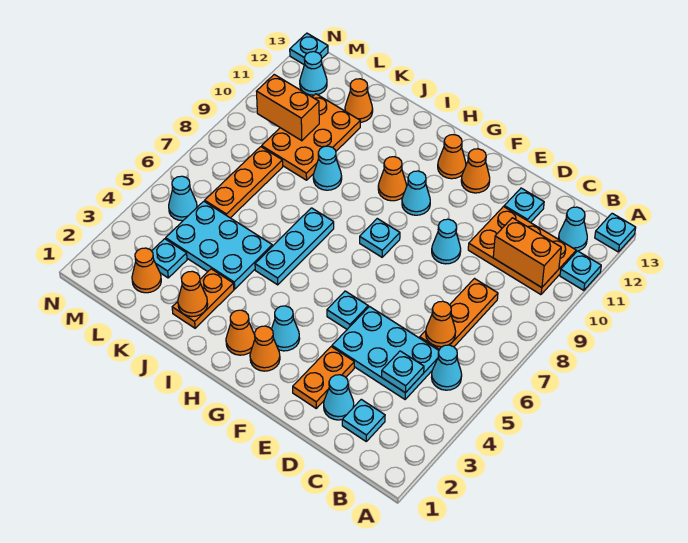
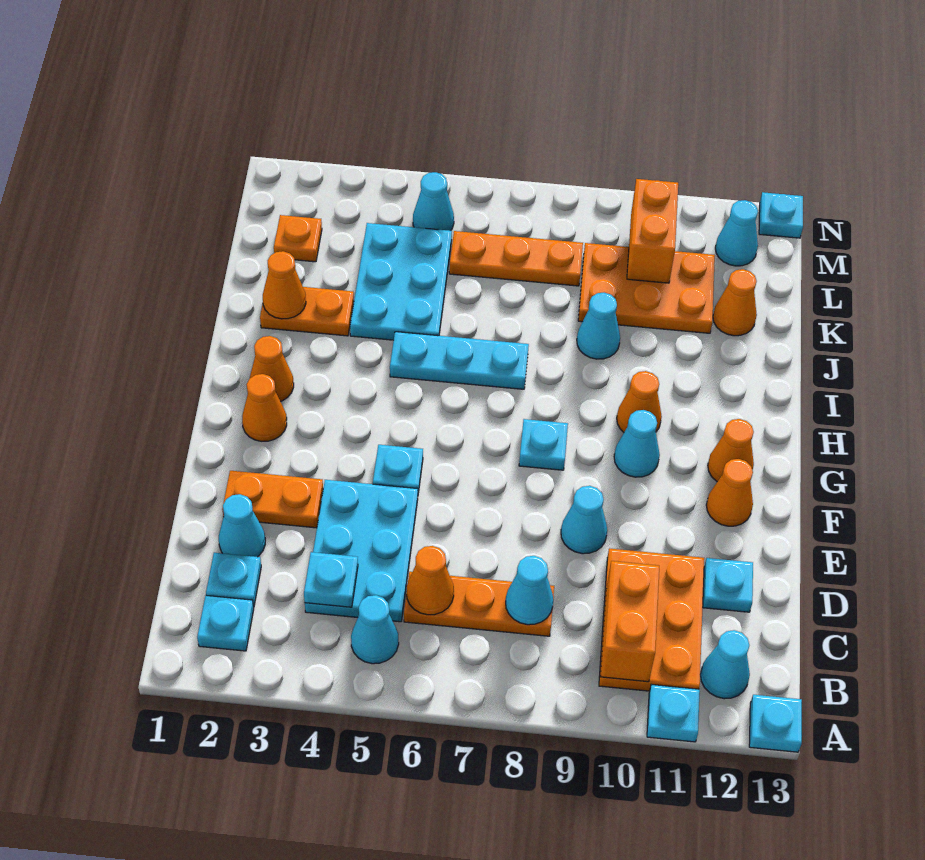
cyan cone G3 level 1 -> cyan cone C8 level 2
orange cone L2 level 1 -> orange plate L2 level 1
cyan plate L3 level 1 -> cyan plate B2 level 1

